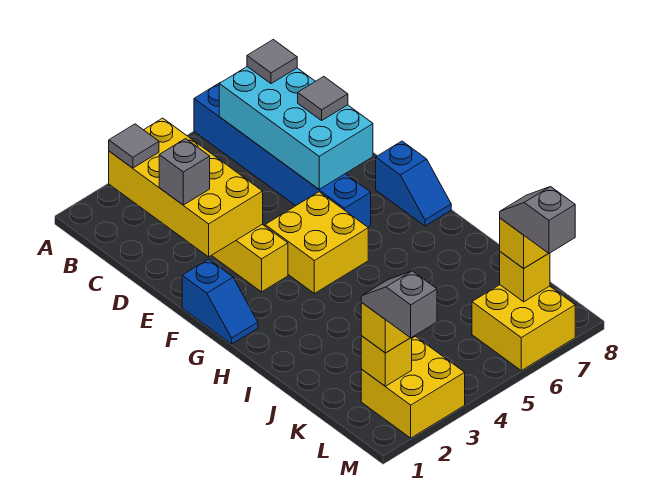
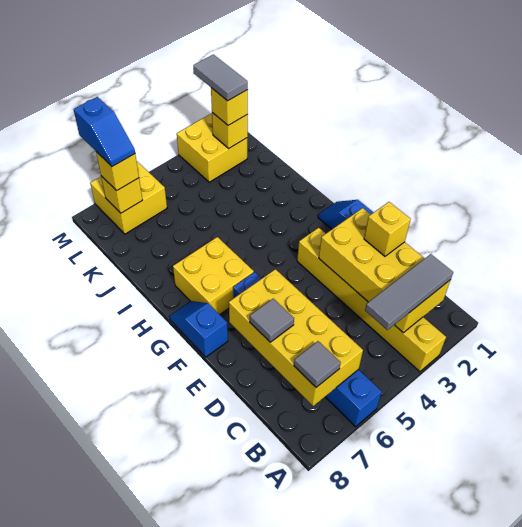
grey tile B2 level 3 -> grey tile B2:B4 level 3
cyan brick B6:E7 level 2 -> yellow brick B6:E7 level 2
grey brick D2 level 3 -> yellow brick D2 level 3
yellow brick F4:G5 level 1 -> yellow brick G6:H7 level 1
grey slope L2:M2 level 4 top M -> grey tile L2:M2 level 4
grey slope L7:M7 level 4 top M -> blue slope L7:M7 level 4 top M

